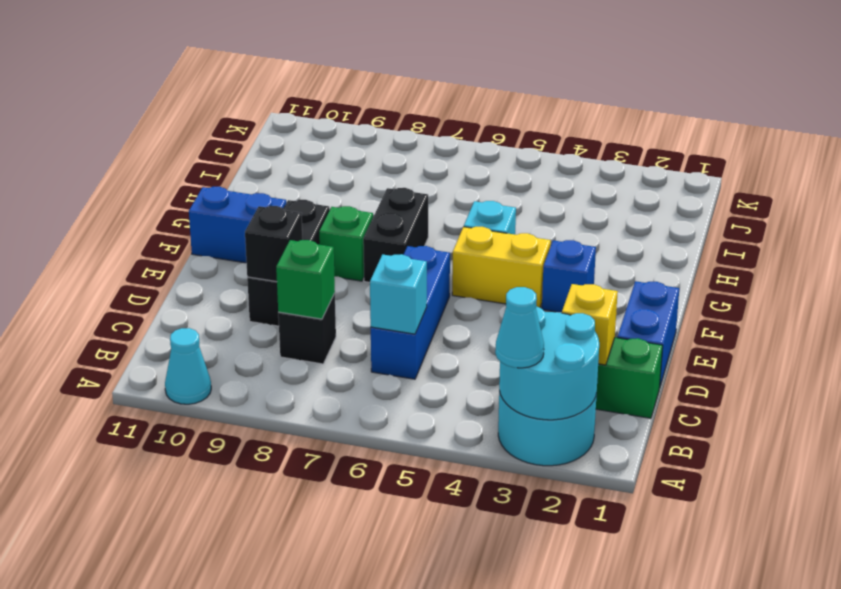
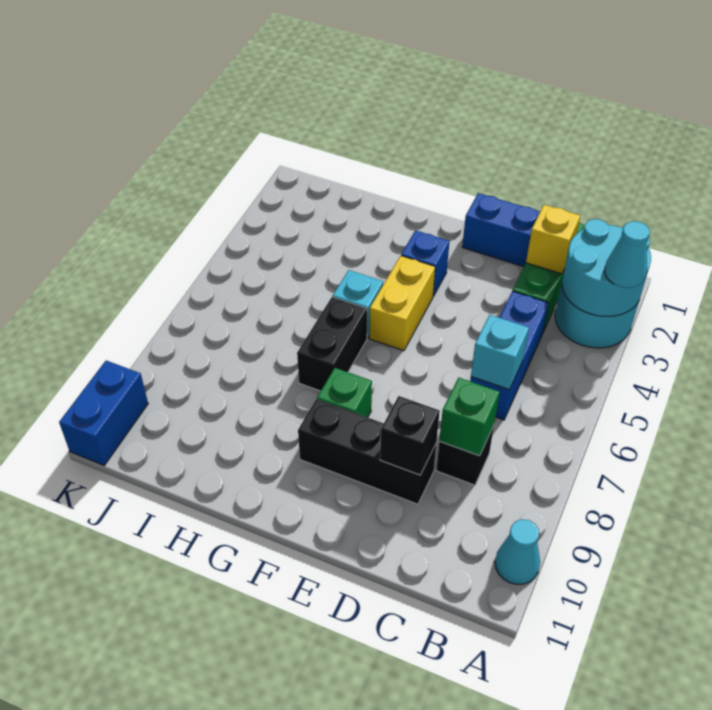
blue brick C6:E6 level 1 -> blue brick C4:C6 level 1
black brick F7:G7 level 1 -> black brick G6:G7 level 1
blue brick F10:F11 level 1 -> blue brick K10:K11 level 1

